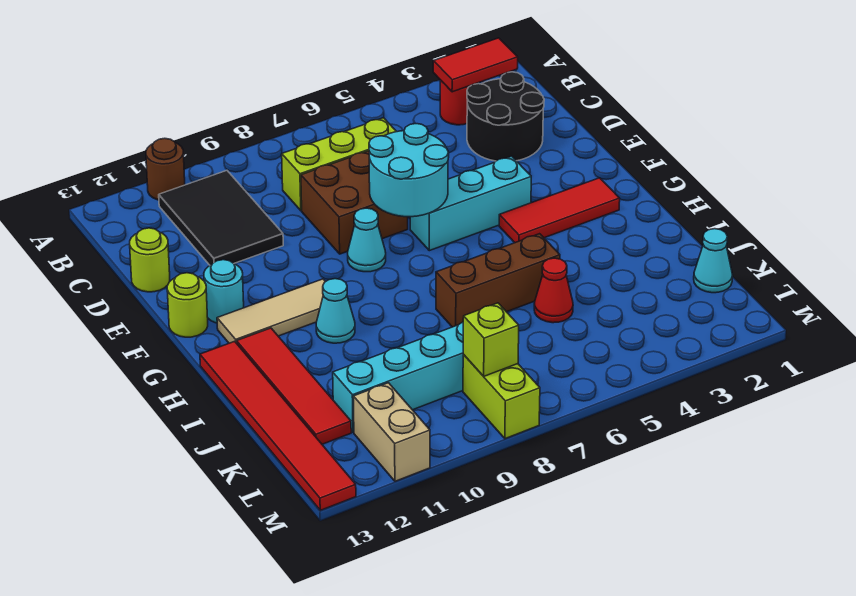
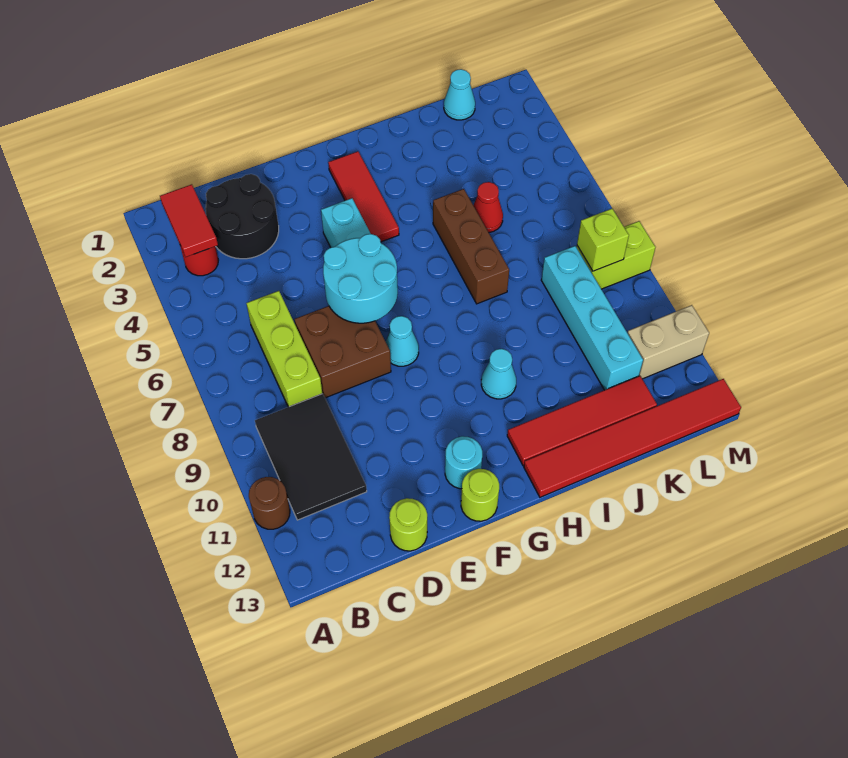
black tile B10:D11 level 1 -> black tile B9:C11 level 1
tan tile G10:G12 level 1 -> none

